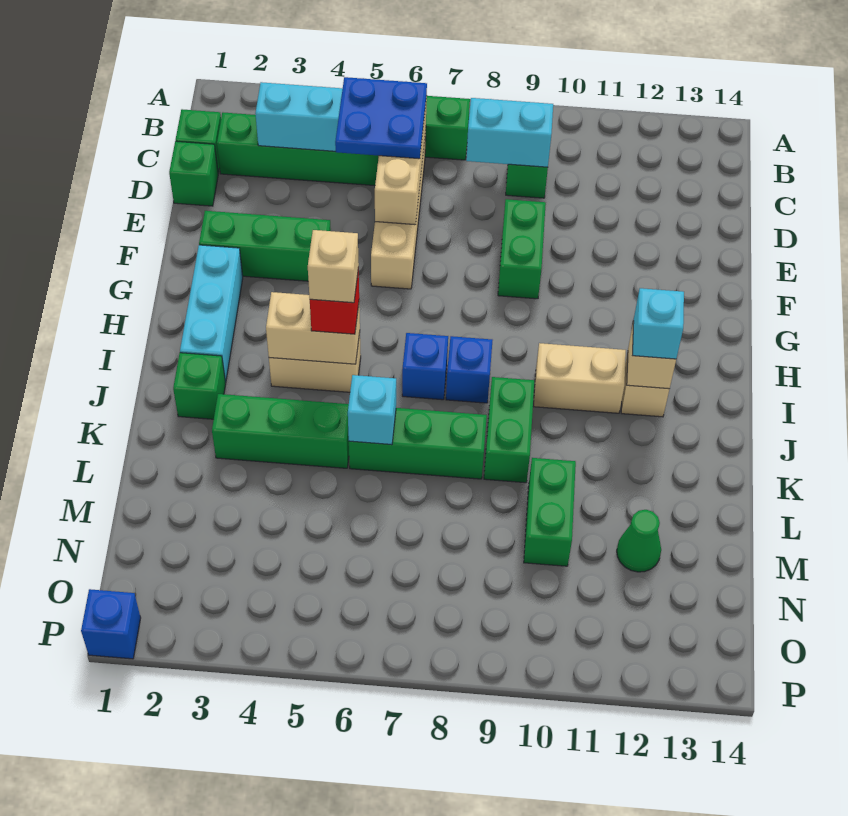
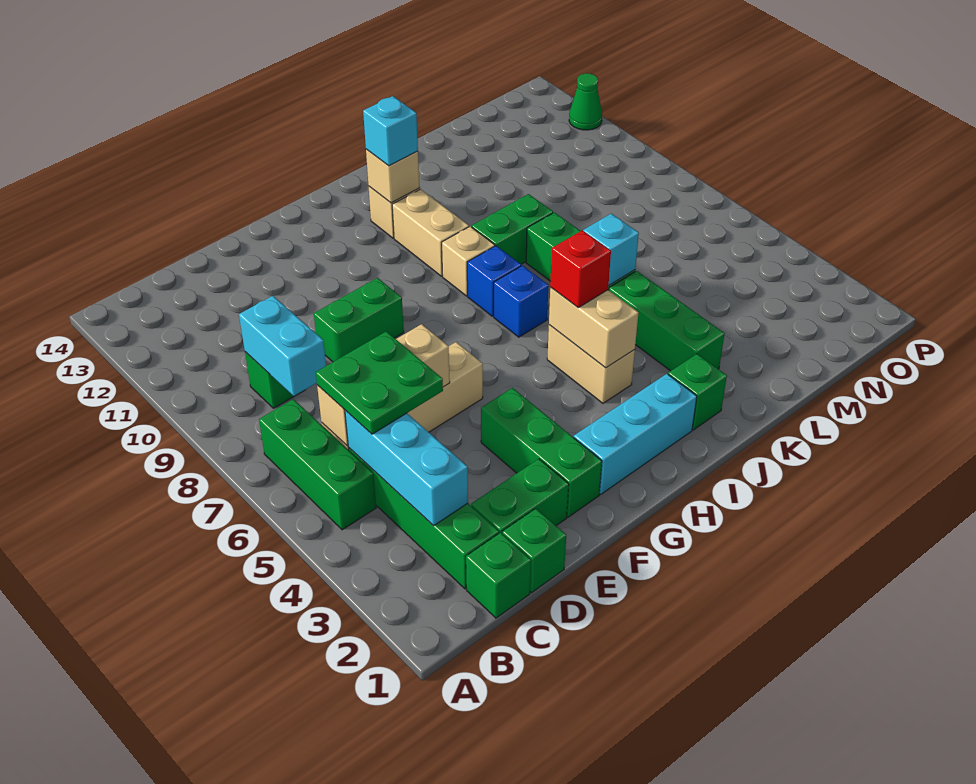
blue plate C5:D6 level 3 -> green plate C5:D6 level 3
tan brick I5 level 4 -> tan brick I9 level 1
green brick L10:M10 level 1 -> green brick D2:E2 level 1
green cone M12 level 1 -> green cone P12 level 1
blue brick P1 level 1 -> none

